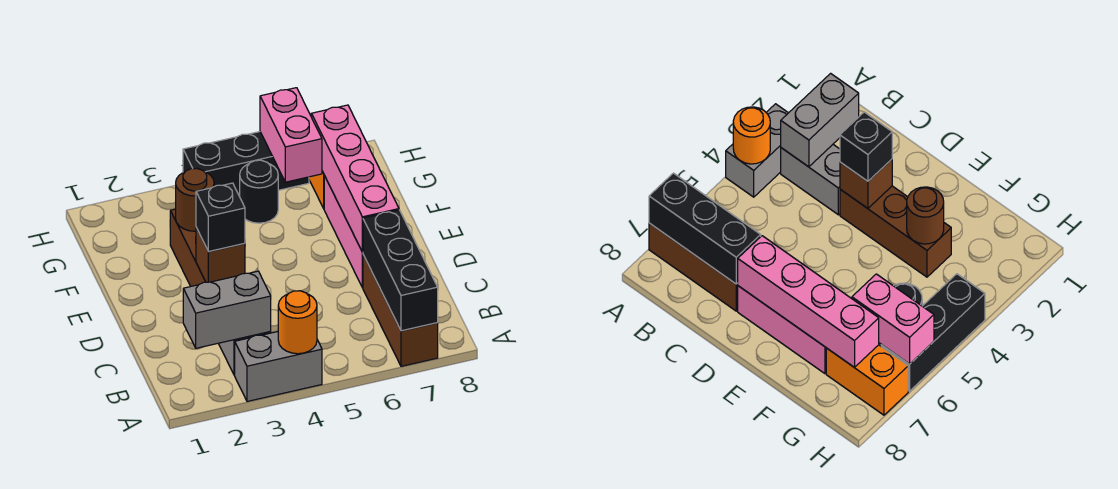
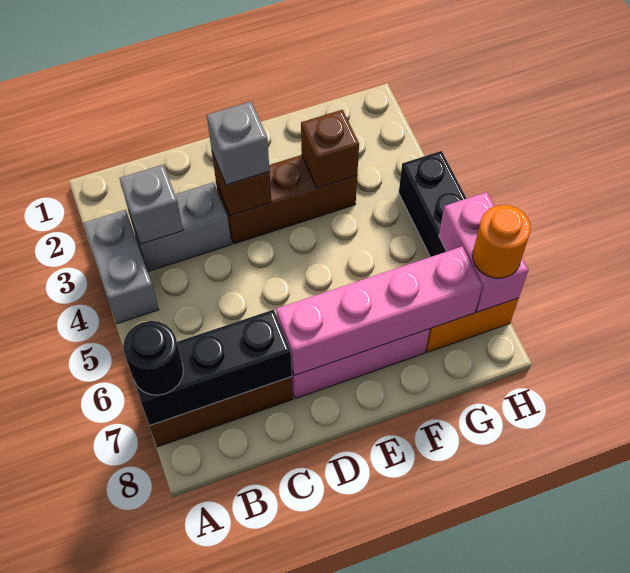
orange round brick A4 level 2 -> orange round brick H7 level 3
grey brick B2:B3 level 2 -> grey brick B3 level 2
black brick D3 level 3 -> grey brick D3 level 3
brown round brick F3 level 2 -> brown brick F3 level 2
black round brick G5 level 1 -> black round brick A7 level 3
pink brick G6:H6 level 2 -> pink brick H6:H7 level 2

